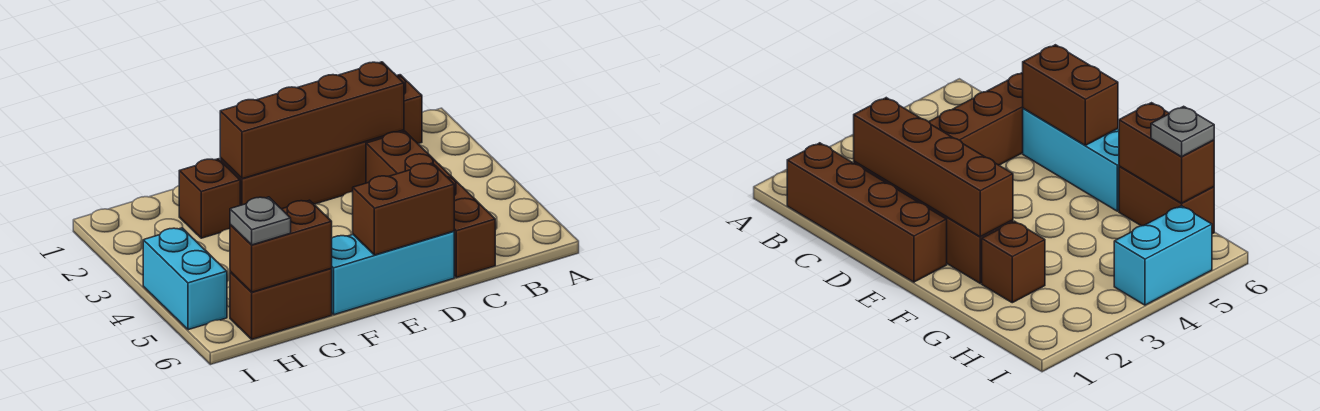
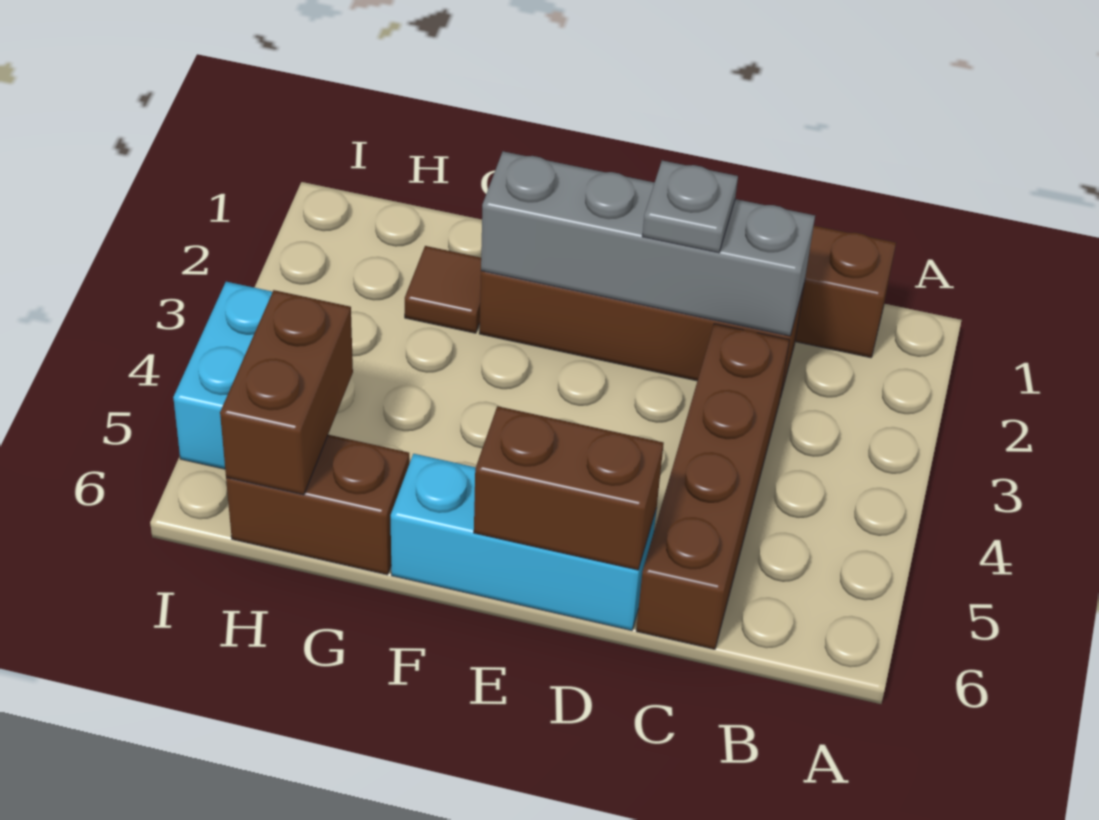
brown brick C2:F2 level 2 -> grey brick C2:F2 level 2
brown brick G2 level 1 -> brown tile G2 level 1
brown brick G6:H6 level 2 -> brown brick H5:H6 level 2
grey plate H6 level 3 -> grey plate D2 level 3

